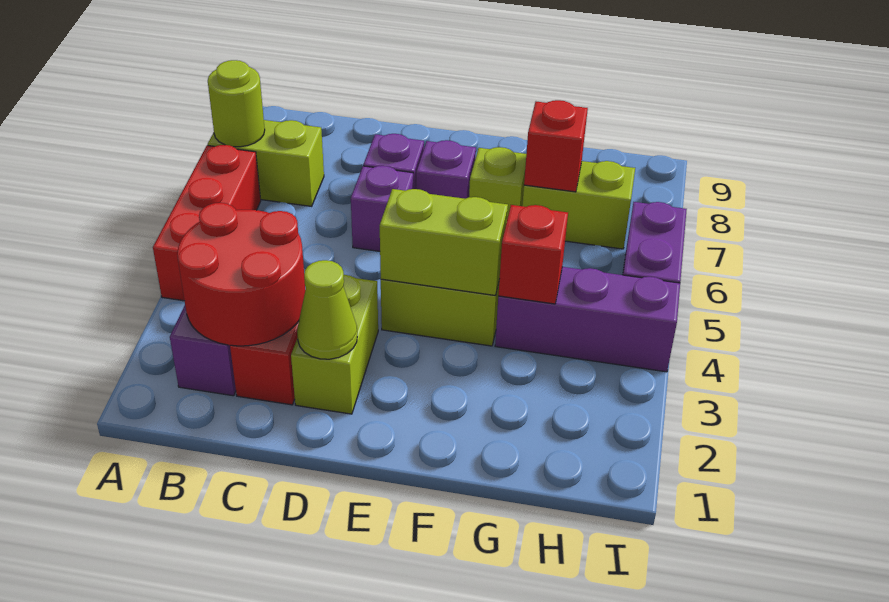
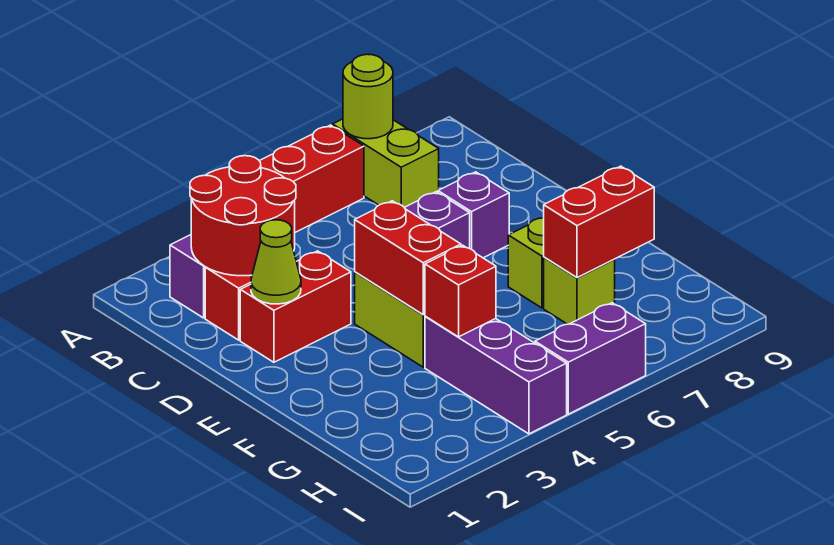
lime brick D2:D3 level 1 -> red brick D2:D3 level 1
lime brick E4:F4 level 2 -> red brick E4:F4 level 2
purple brick E7 level 1 -> none
lime brick G7:H7 level 1 -> lime brick G7 level 1
red brick G7 level 2 -> red brick G7:G8 level 2

